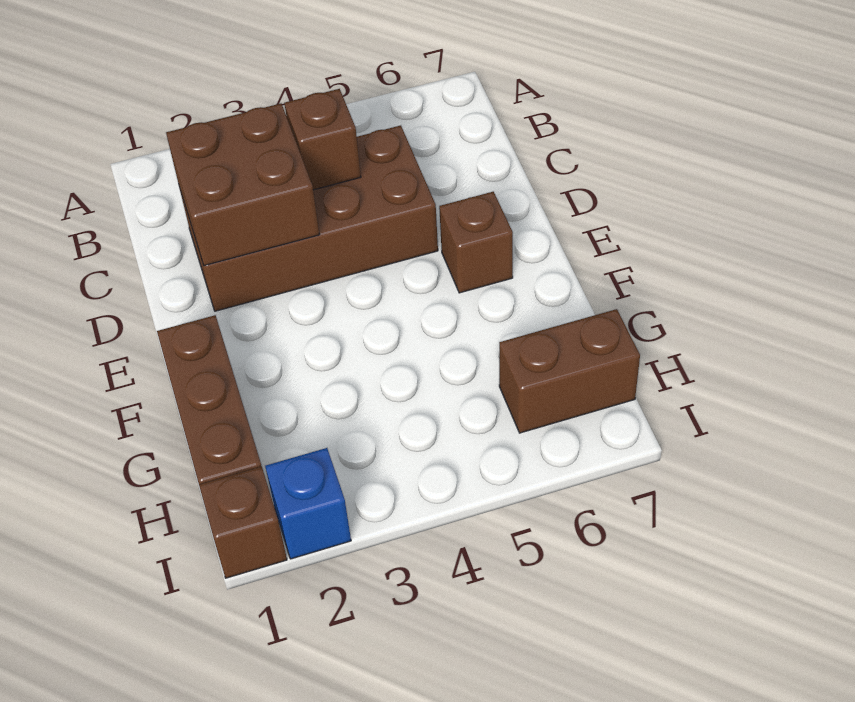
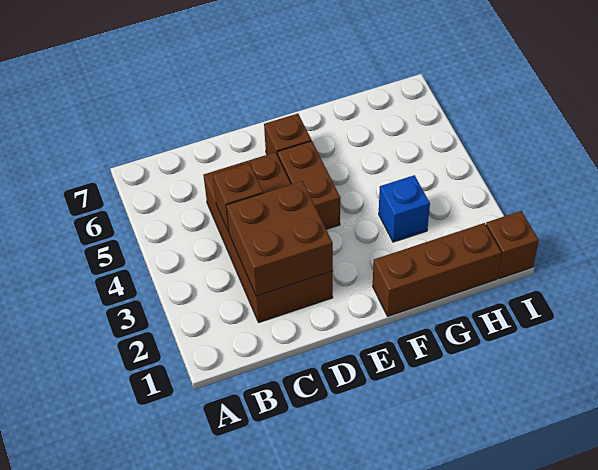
brown brick H6:H7 level 1 -> brown brick E4:E5 level 1
blue brick I2 level 1 -> blue brick G3 level 1

